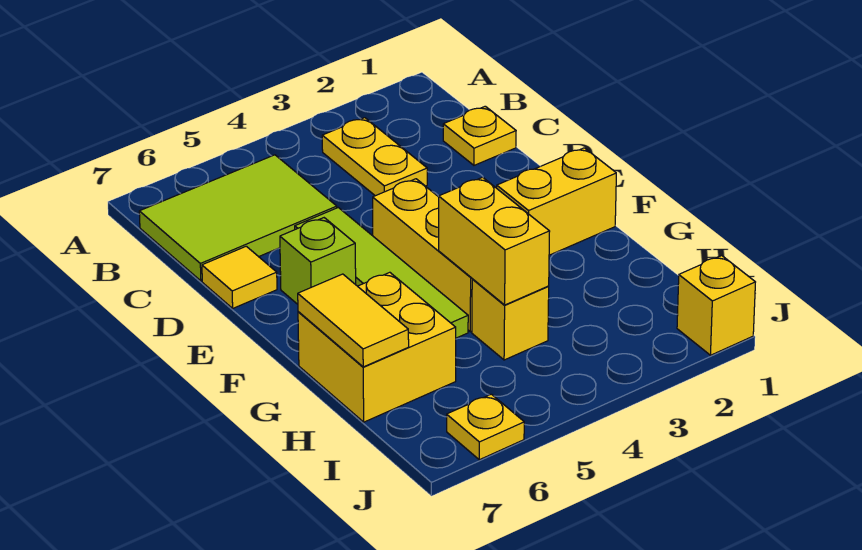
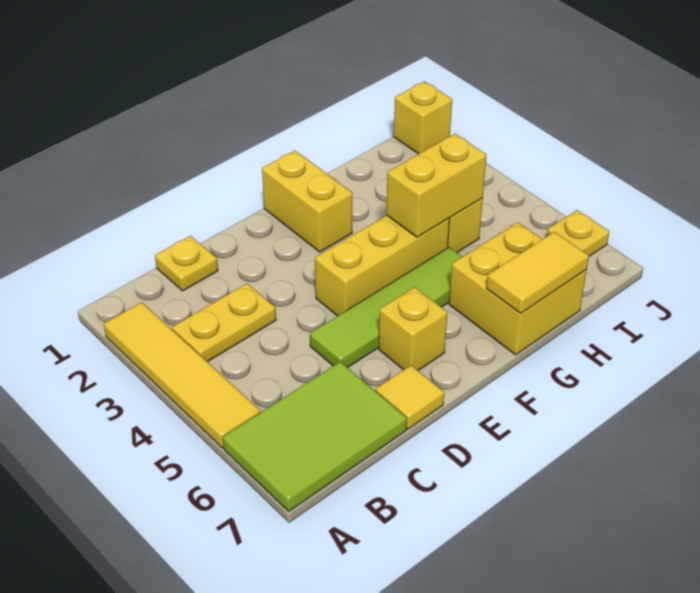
none -> yellow tile A2:A5 level 1
lime tile B5:C7 level 1 -> lime tile A6:C7 level 1
lime brick E6 level 1 -> yellow brick E6 level 1

